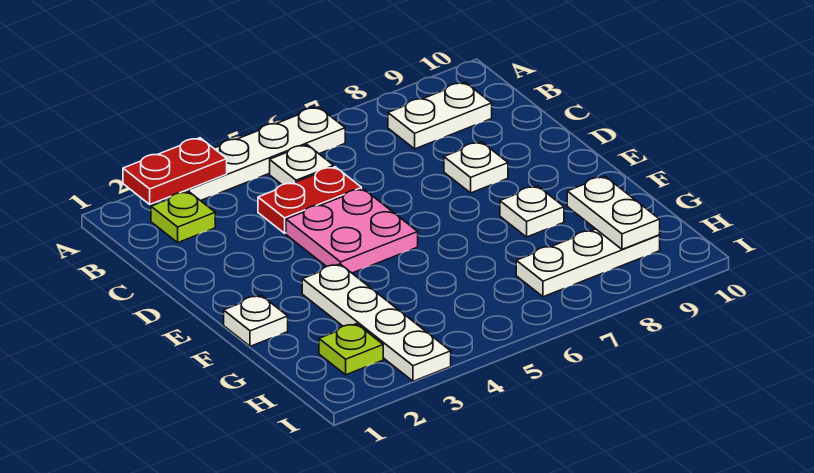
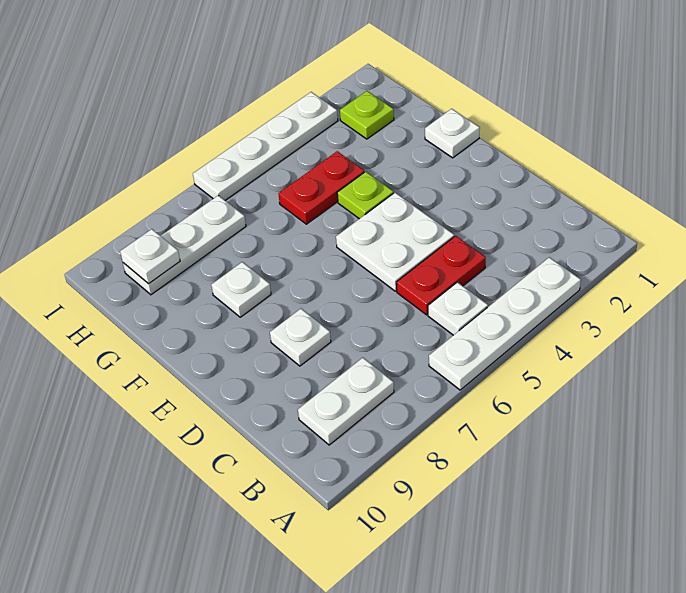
red plate A2:A3 level 2 -> red plate G4:G5 level 1
lime plate B2 level 1 -> lime plate F4 level 1
pink plate D4:E5 level 1 -> white plate D4:E5 level 1
white plate F3:I3 level 1 -> white plate I3:I6 level 1
white plate G9:H9 level 2 -> white plate H9 level 2

